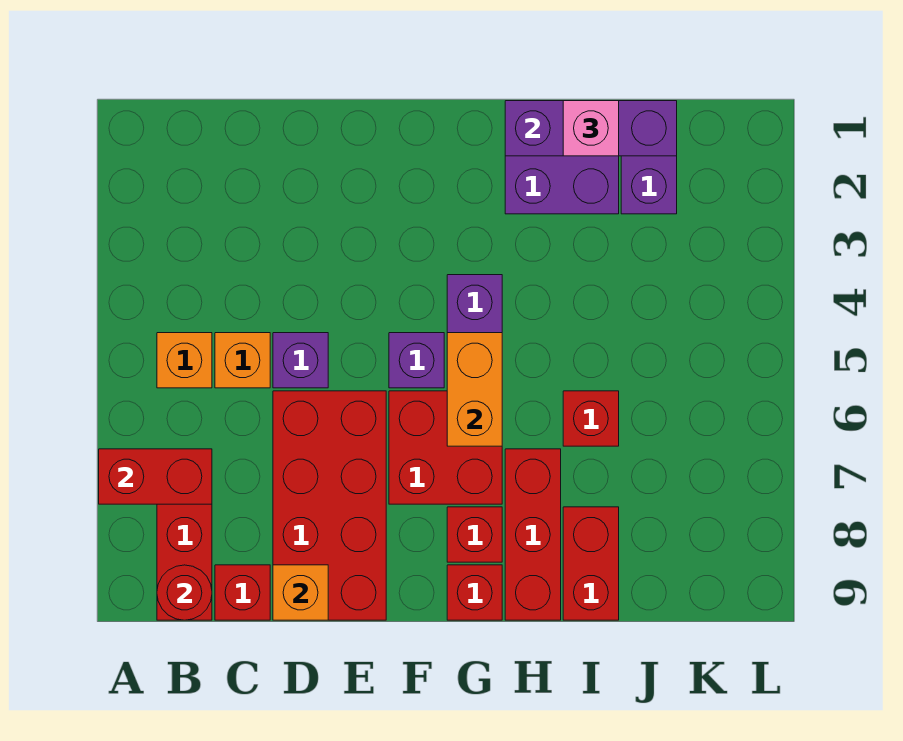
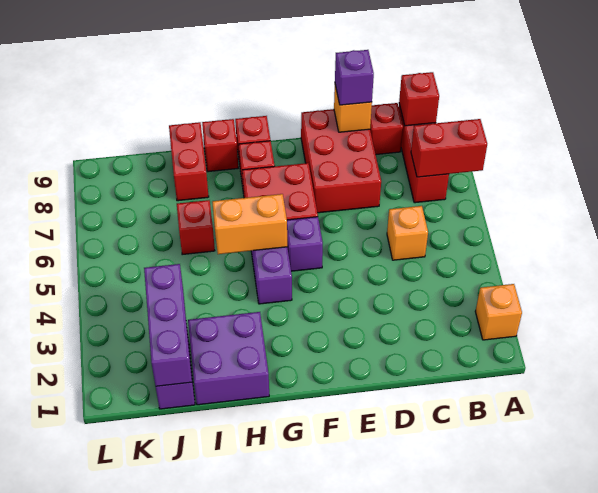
orange brick B5 level 1 -> orange brick A2 level 1
red round brick B9 level 2 -> red brick B9 level 2
purple brick D5 level 1 -> purple brick D9 level 3
red brick D6:E9 level 1 -> red brick D7:E9 level 1
orange brick G5:G6 level 2 -> orange brick G5:H5 level 2
purple brick H1:J1 level 2 -> purple brick J1:J3 level 2
red brick H7:H9 level 1 -> red brick H9 level 1
pink brick I1 level 3 -> none

